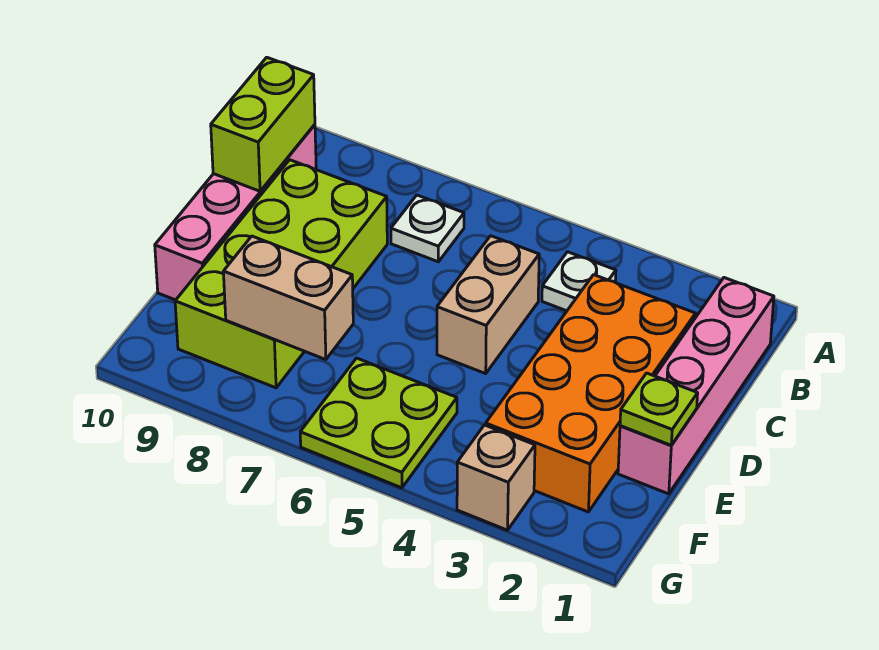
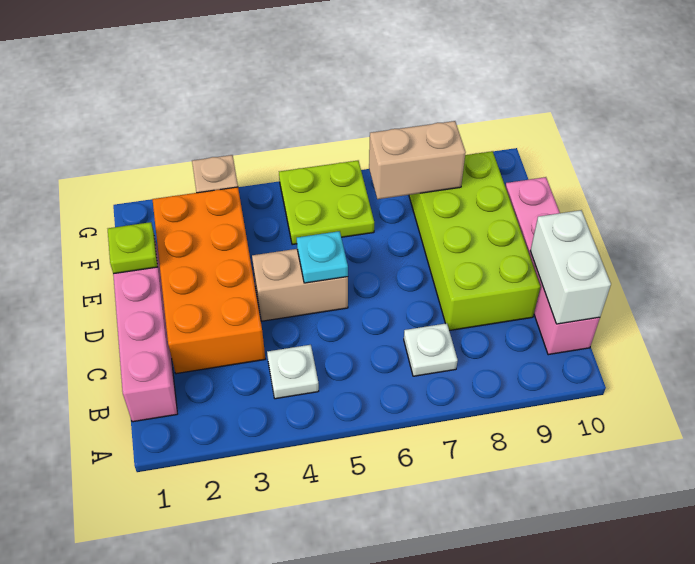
lime brick B10:C10 level 2 -> white brick B10:C10 level 2
tan brick C5:D5 level 1 -> tan brick D4:D5 level 1
none -> cyan plate D5 level 2

